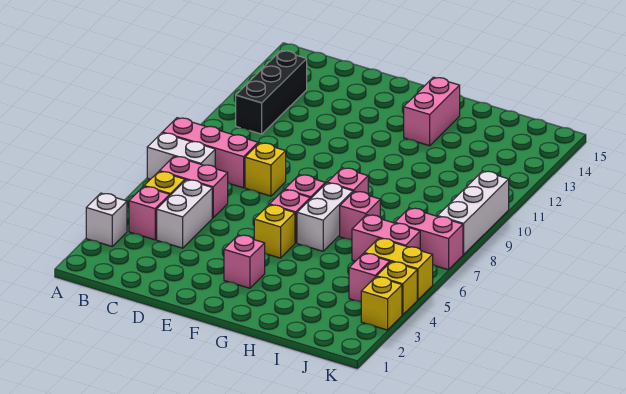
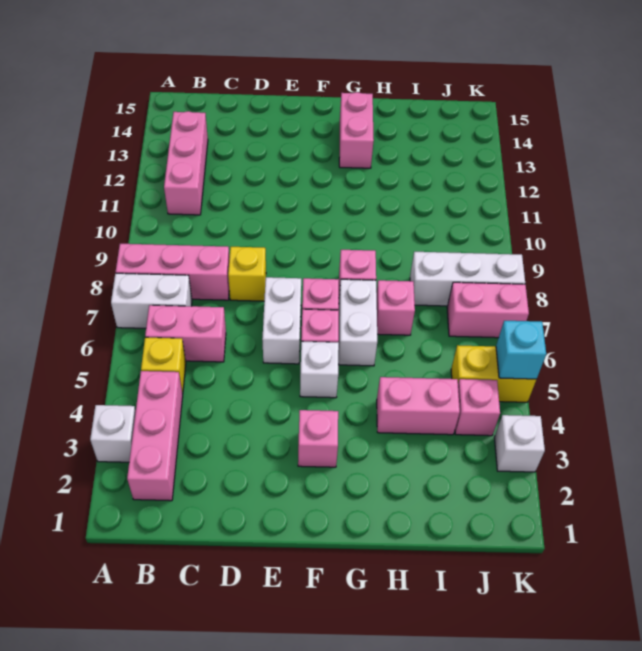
pink brick B4 level 1 -> pink brick B2:B4 level 1
black brick B11:B13 level 1 -> pink brick B11:B13 level 1
white brick C4:C5 level 1 -> white brick E6:E7 level 1
yellow brick F5 level 1 -> white brick F5 level 1
pink brick I6:J6 level 1 -> pink brick H4:I4 level 1
yellow brick K3 level 1 -> white brick K3 level 1
yellow brick K4 level 1 -> none
none -> cyan brick K5 level 2
white brick K8:K10 level 1 -> white brick I8:K8 level 1

